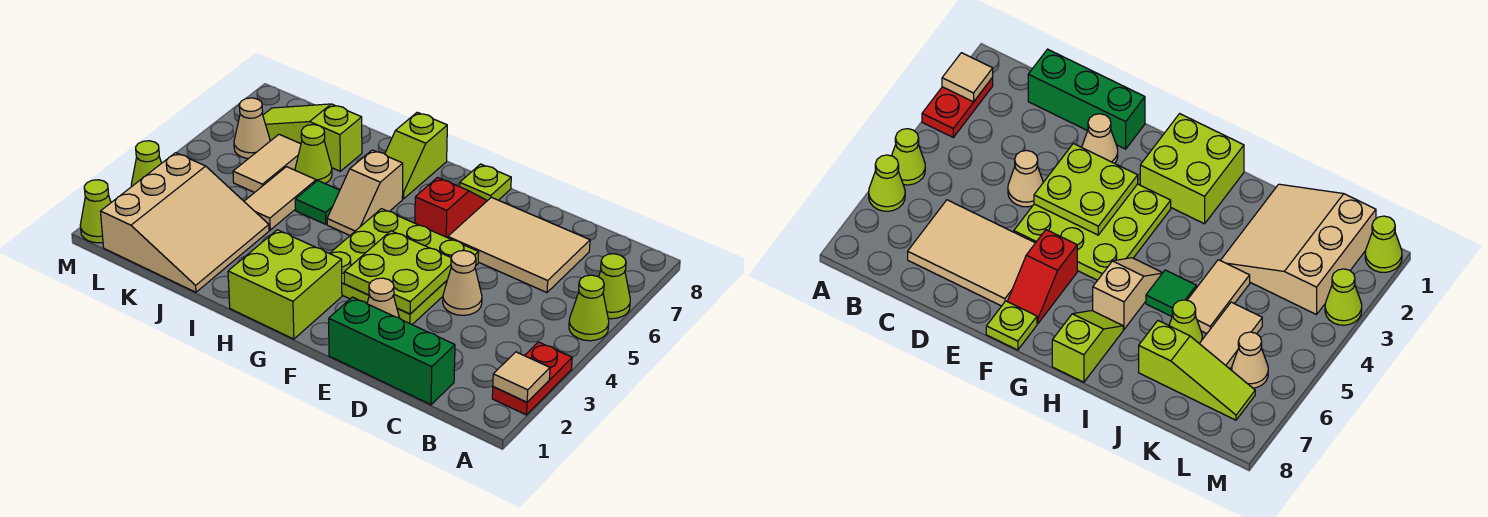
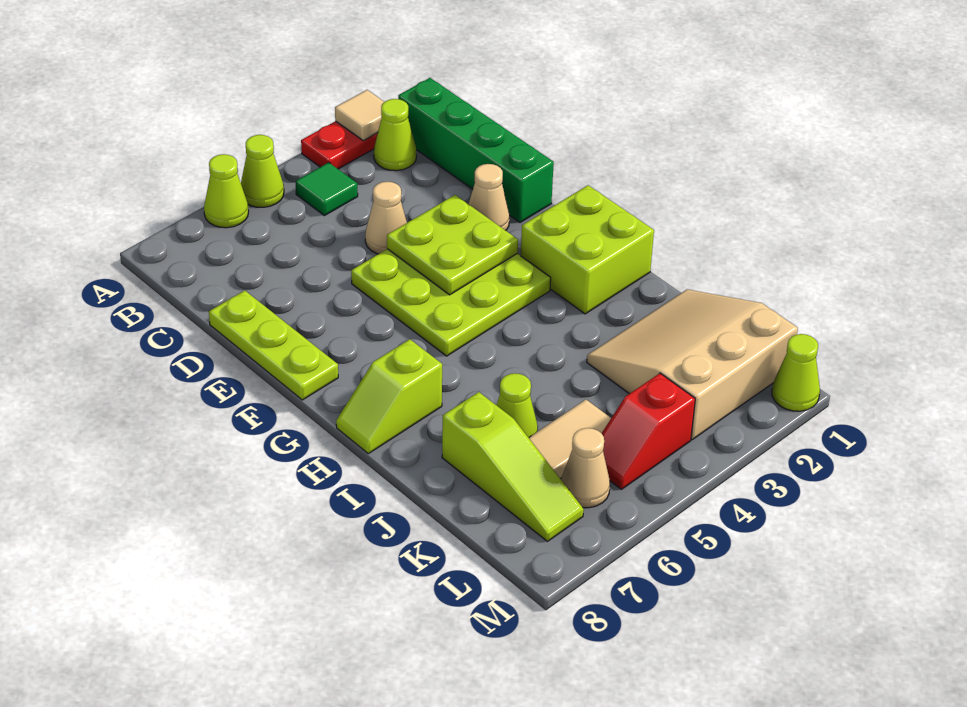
green brick C1:E1 level 1 -> green brick B1:E1 level 1
tan tile C6:E7 level 1 -> none
red slope F6:F7 level 1 top 6 -> red slope L4:L5 level 1 top 4
lime plate F8 level 1 -> lime plate D8:F8 level 1
tan slope H5:H6 level 1 top 6 -> none
lime slope H7:H8 level 1 top 8 -> lime slope H7:H8 level 1 top 7
green tile I5 level 1 -> green tile B4 level 1
tan tile J4:J5 level 1 -> none
lime cone M3 level 1 -> lime cone B2 level 1

